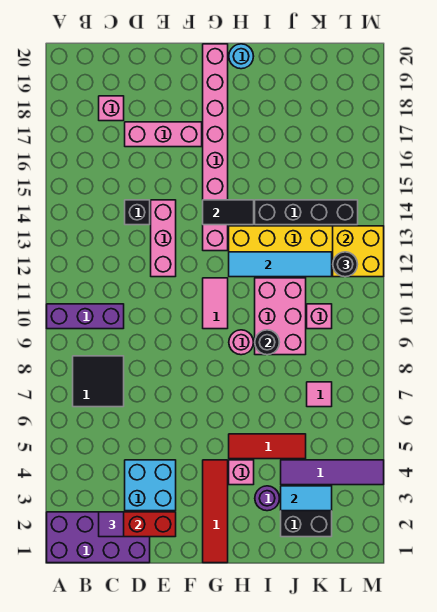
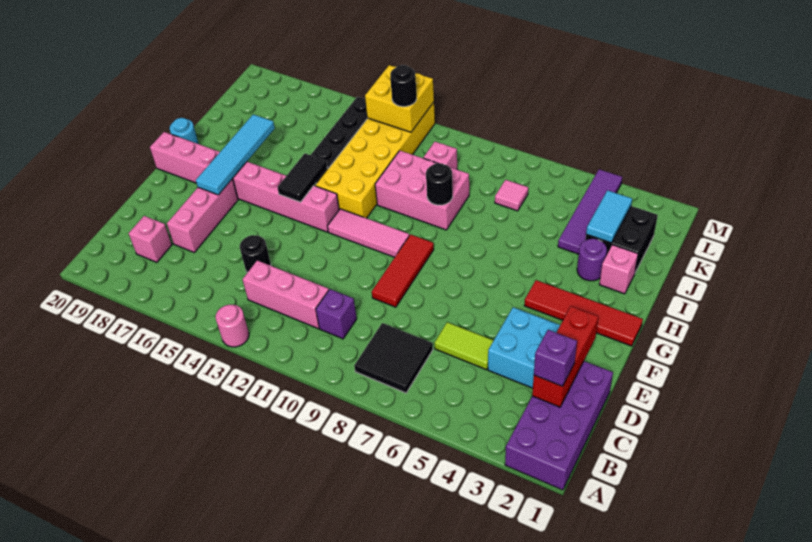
purple brick A10:C10 level 1 -> purple brick C10 level 1
purple tile C2 level 3 -> purple brick C2 level 3
none -> lime tile D5:D6 level 1
black brick D14 level 1 -> black round brick D14 level 1
pink brick E12:E14 level 1 -> pink brick C11:C13 level 1
pink tile G10:G11 level 1 -> pink tile G10:G12 level 1
pink brick H4 level 1 -> pink brick I2 level 1
red tile H5:J5 level 1 -> red tile E9:G9 level 1
pink round brick H9 level 1 -> pink round brick A13 level 1
cyan tile H12:K12 level 2 -> cyan tile F17:I17 level 2

